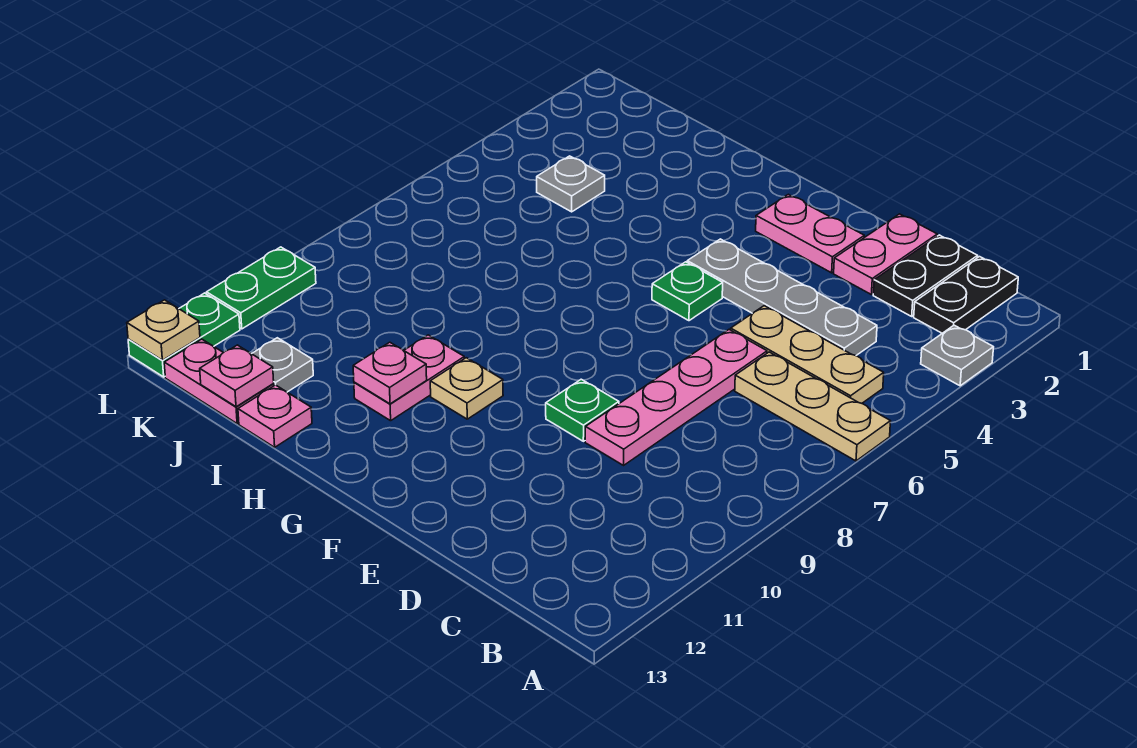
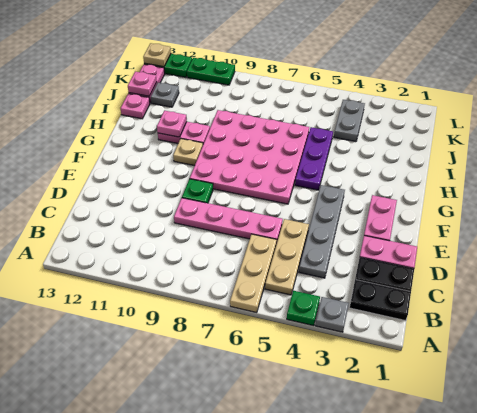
green plate F5 level 1 -> green plate A4 level 1
none -> pink plate F6:I9 level 1
none -> purple plate G5:I5 level 1
grey plate J4 level 1 -> grey plate J4:K4 level 1

